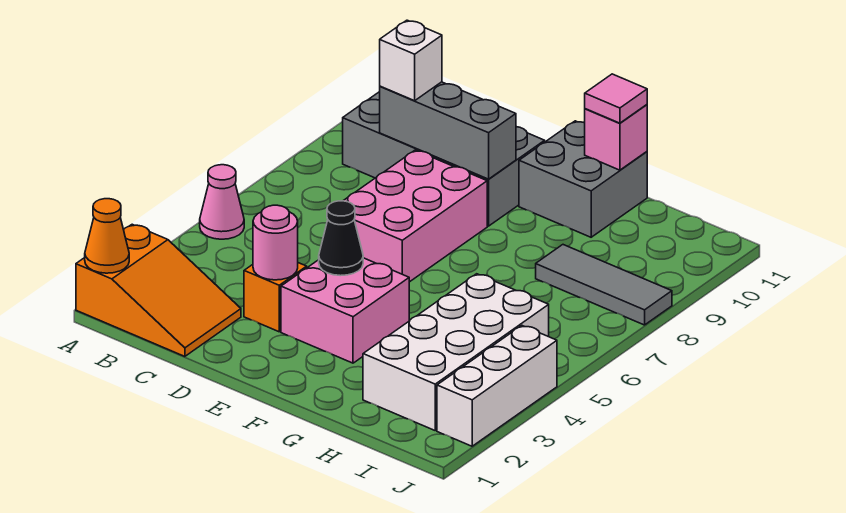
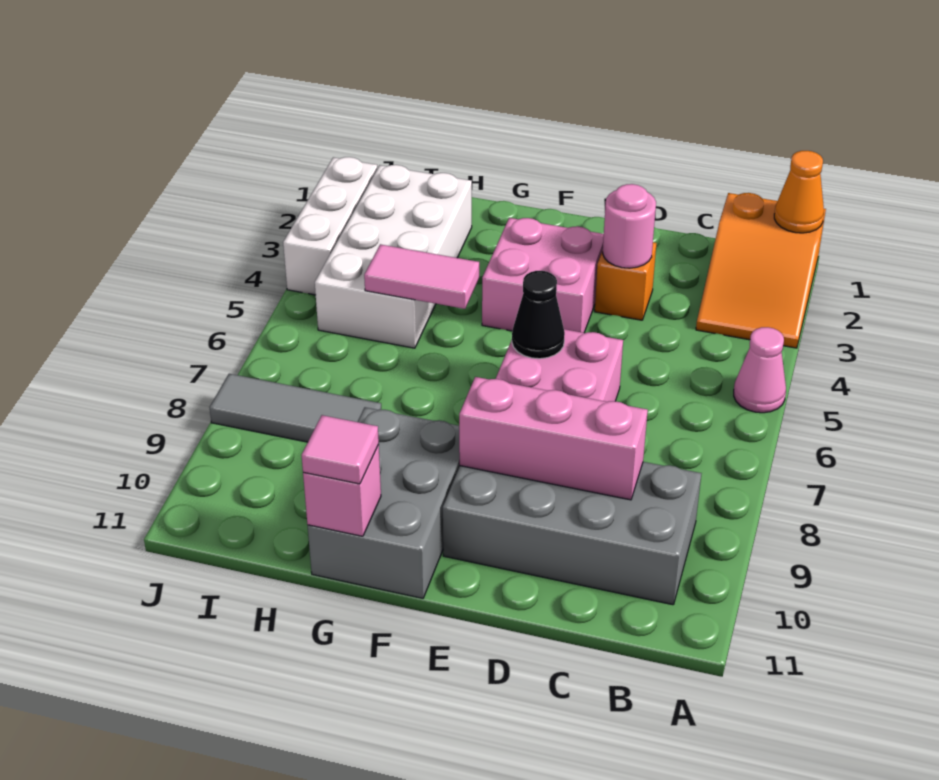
orange slope A1:C2 level 1 top A -> orange slope A1:B3 level 1 top 1
grey brick C9:E9 level 2 -> pink brick C9:E9 level 2
white brick C9 level 3 -> none
black cone E4 level 2 -> black cone E6 level 2
grey brick F10:G11 level 1 -> grey brick F9:G11 level 1
none -> pink tile G5:H5 level 2

